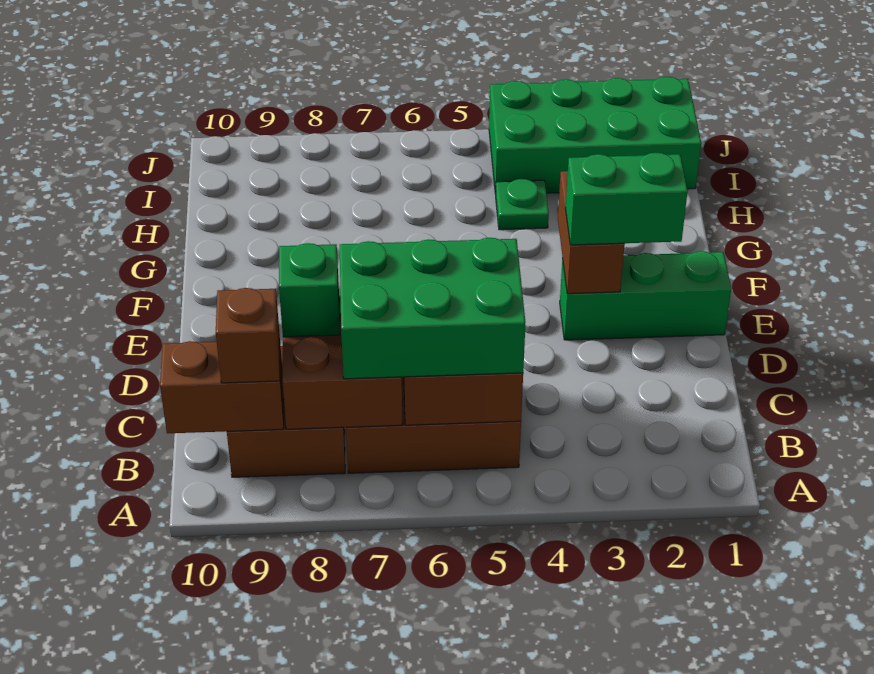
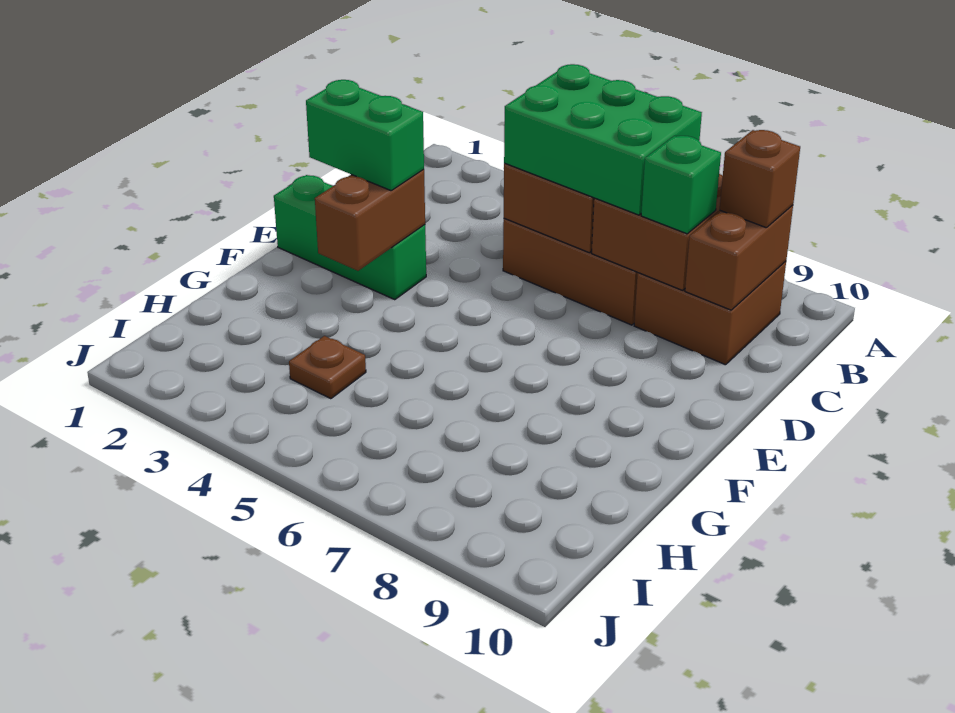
brown brick B9:B10 level 2 -> brown brick B9:C9 level 2
green plate H4 level 1 -> brown plate H4 level 1
green brick I1:J4 level 1 -> none

